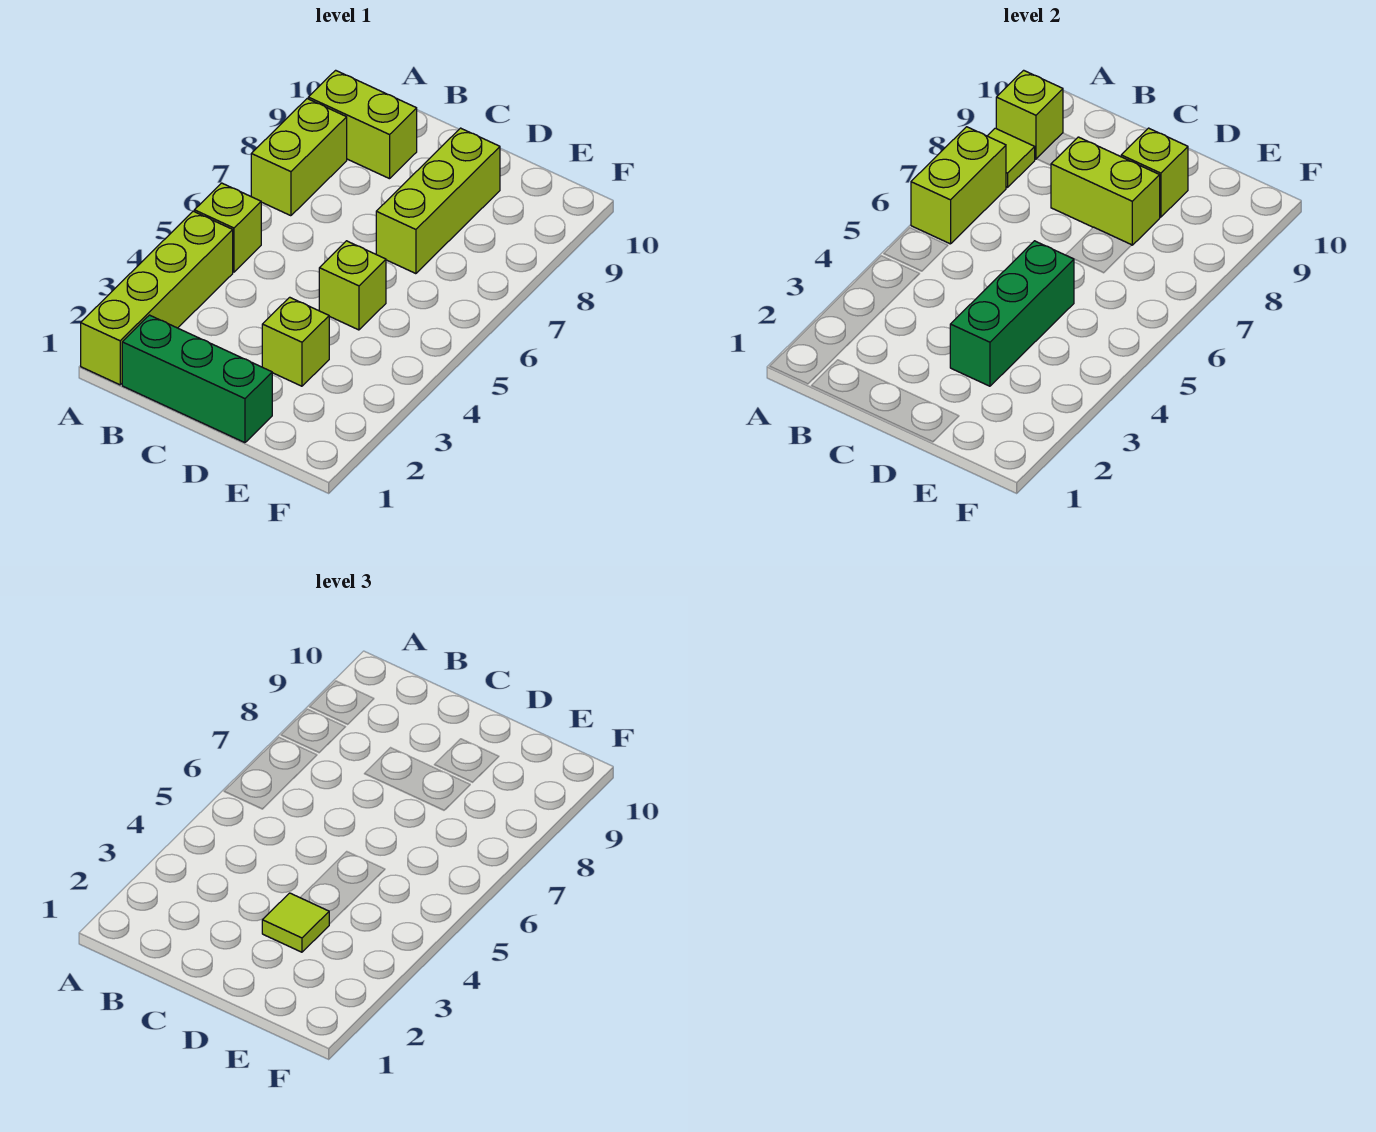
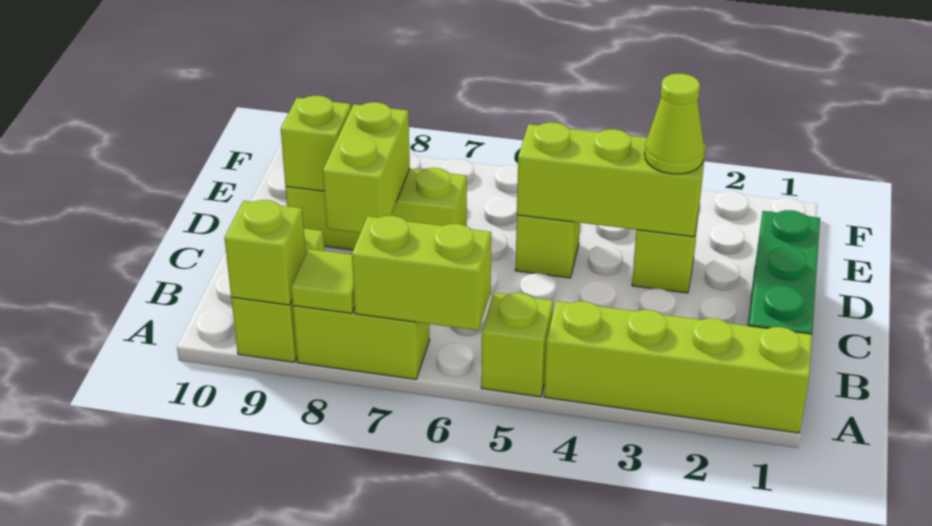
green brick D3:D5 level 2 -> lime brick D3:D5 level 2
lime tile D3 level 3 -> lime cone D3 level 3

